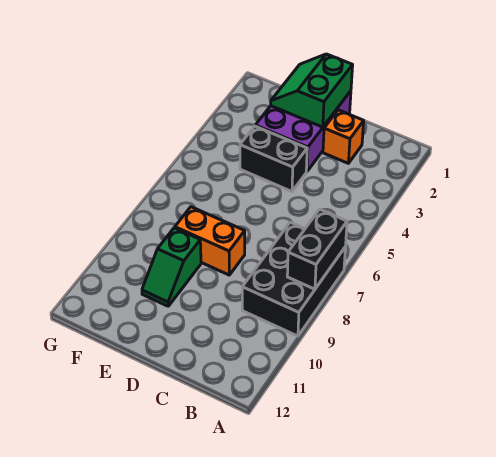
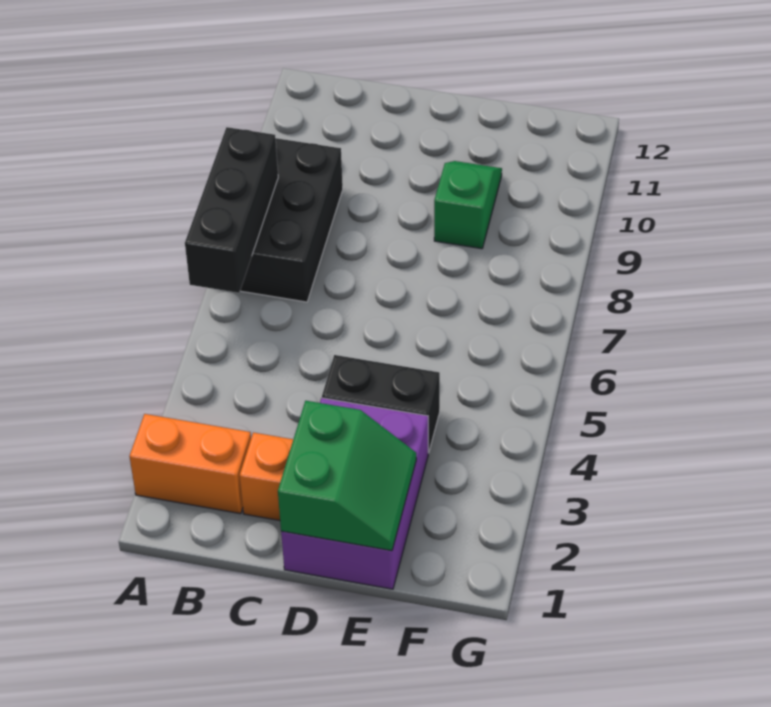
black brick A7:A8 level 2 -> black brick A6:A8 level 2
orange brick D8:E8 level 1 -> orange brick A2:B2 level 1

